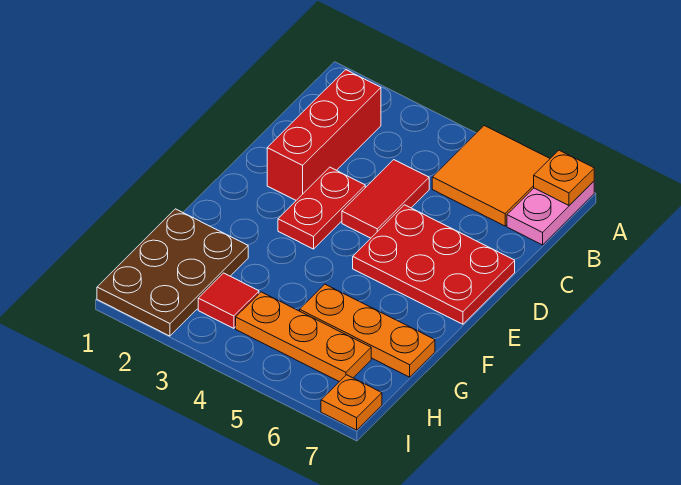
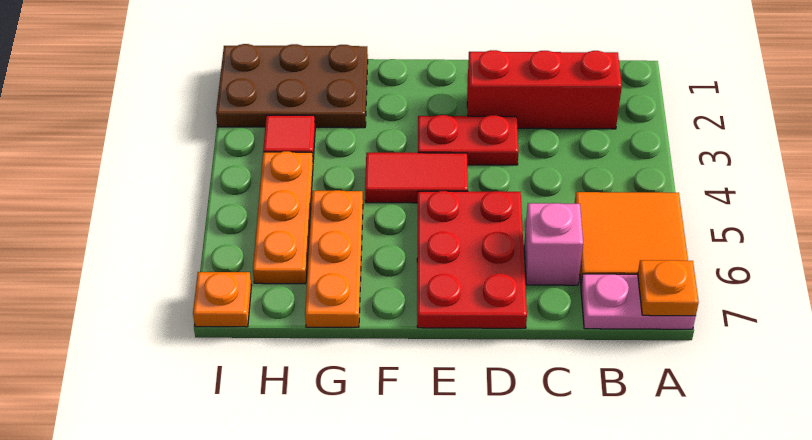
red tile C4:D4 level 1 -> red tile E4:F4 level 1
none -> pink brick C6 level 1

